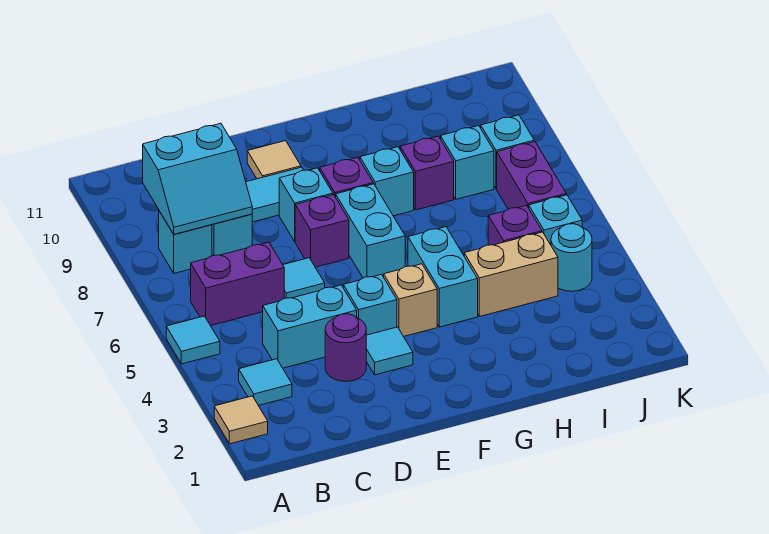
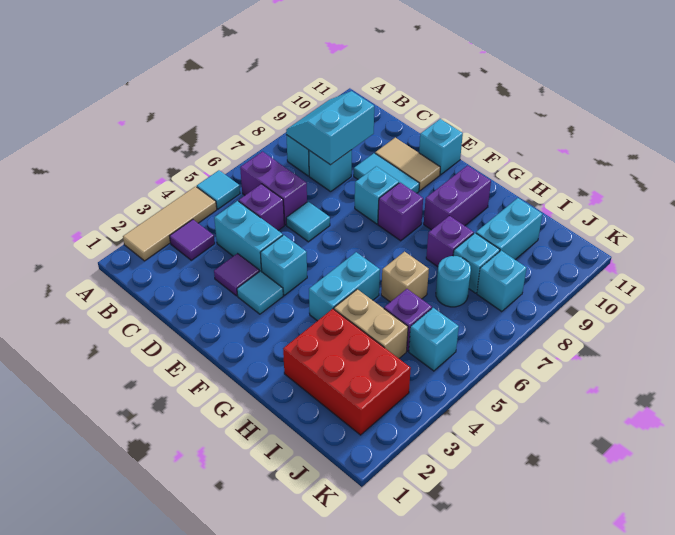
tan tile A2 level 1 -> tan tile A2:A4 level 1
cyan tile B3 level 1 -> purple tile B3 level 1
cyan slope B8:C9 level 2 top 9 -> cyan slope B8:C9 level 2 top C
purple round brick D3 level 1 -> purple tile D3 level 1
purple brick E7 level 1 -> purple brick C5 level 1
tan tile E10 level 1 -> tan tile D10:E10 level 1
tan brick F4 level 1 -> tan brick H6 level 1
cyan brick F6:F7 level 1 -> cyan brick I9:I10 level 1
cyan brick G8 level 1 -> cyan brick E11 level 1
none -> red brick H2:J3 level 1
cyan round brick J4 level 1 -> cyan round brick I7 level 1
purple brick J6:J7 level 1 -> purple brick G9:G10 level 1

